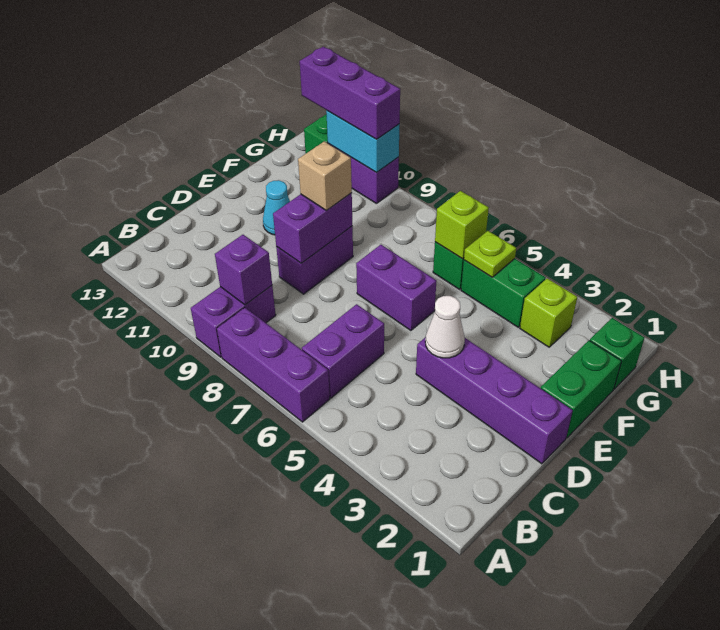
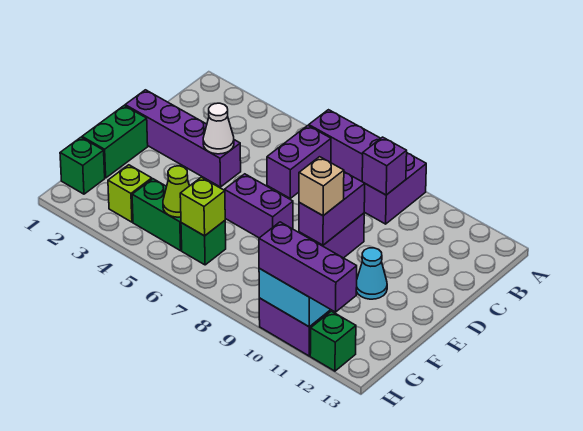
lime plate G5 level 2 -> lime cone G5 level 2

